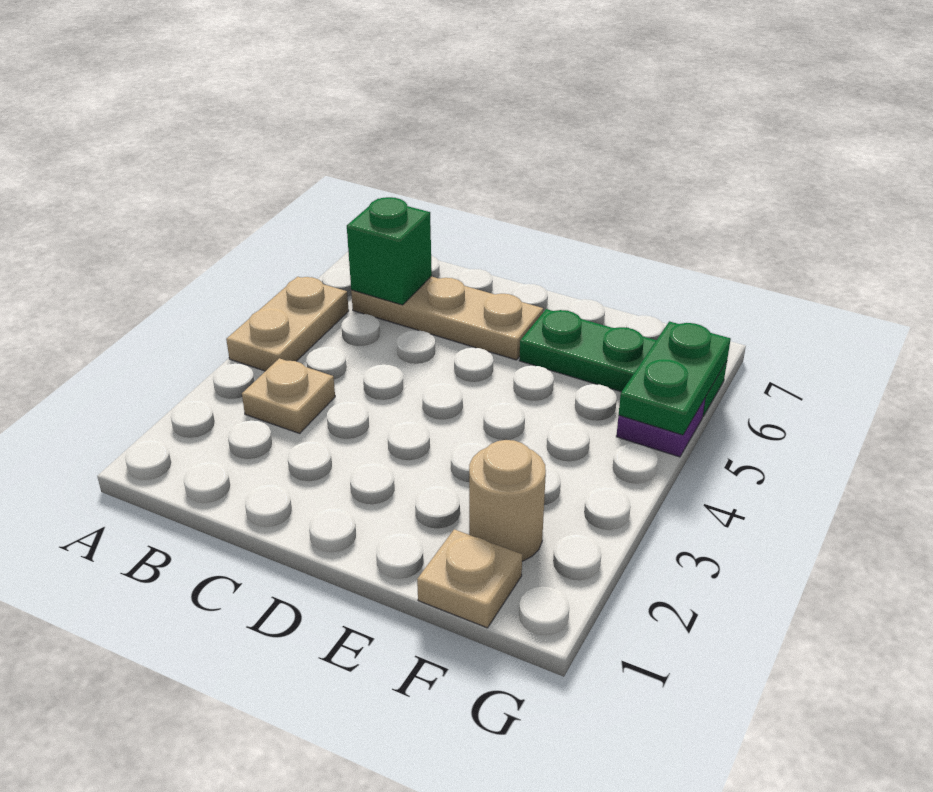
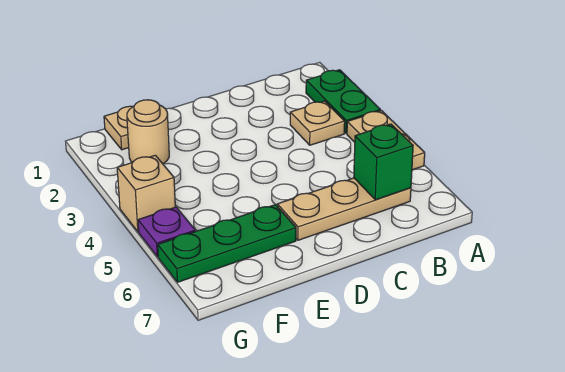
none -> tan brick G4 level 1
green plate G5:G6 level 2 -> green plate A2:A3 level 1

